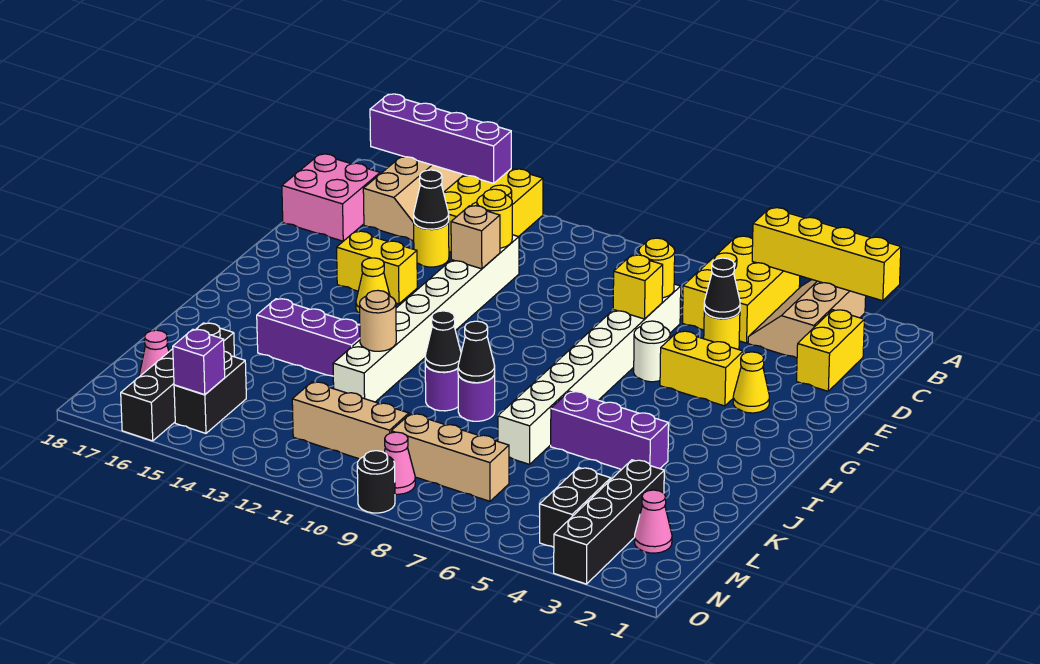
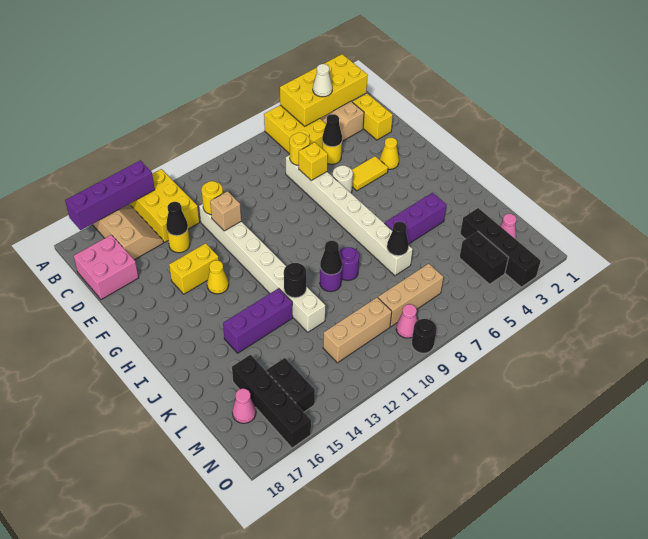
yellow brick A2:A5 level 2 -> yellow brick A2:B5 level 2
none -> white cone B4 level 3
yellow brick F4:F5 level 1 -> yellow tile F4:F5 level 1
black cone J9 level 2 -> black cone K7 level 2
tan round brick J12 level 2 -> black round brick J12 level 2
purple brick N15 level 2 -> none

